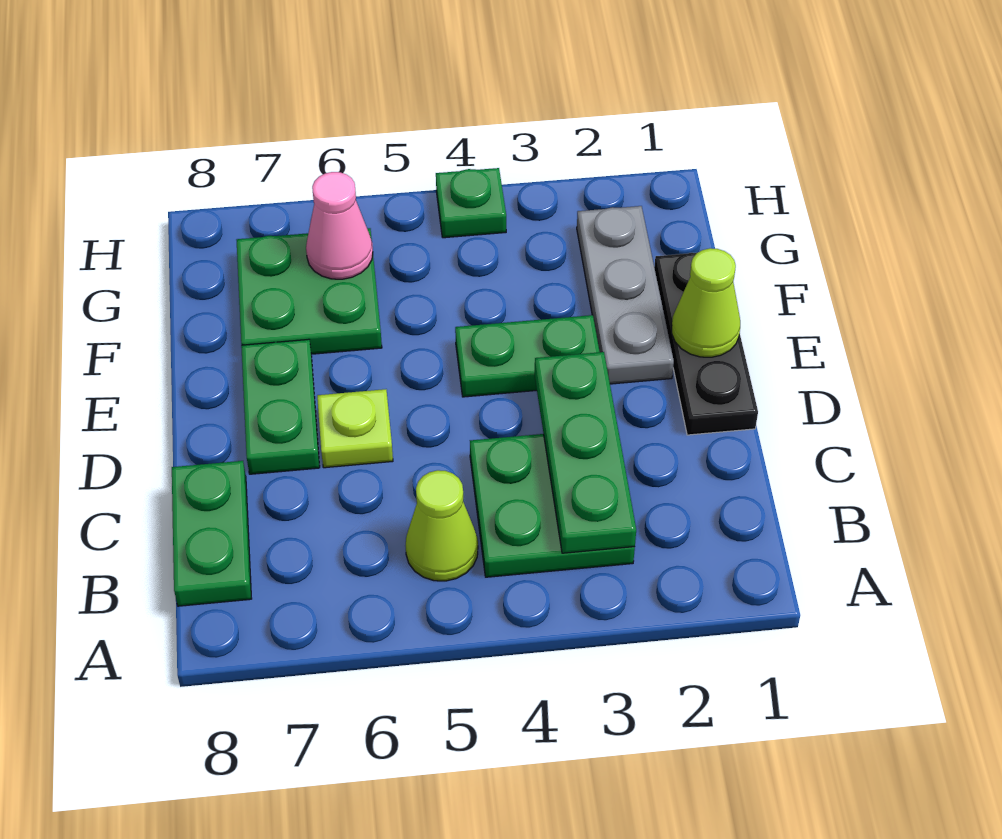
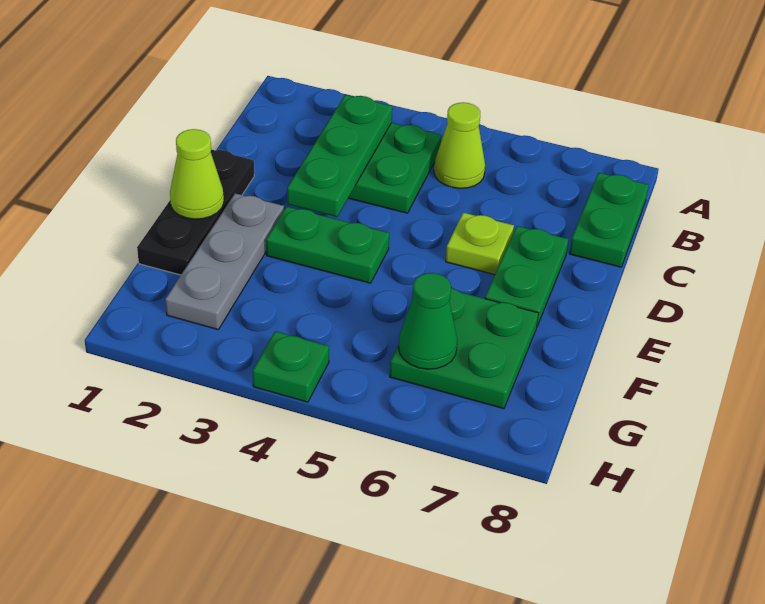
pink cone G6 level 2 -> green cone G6 level 2

